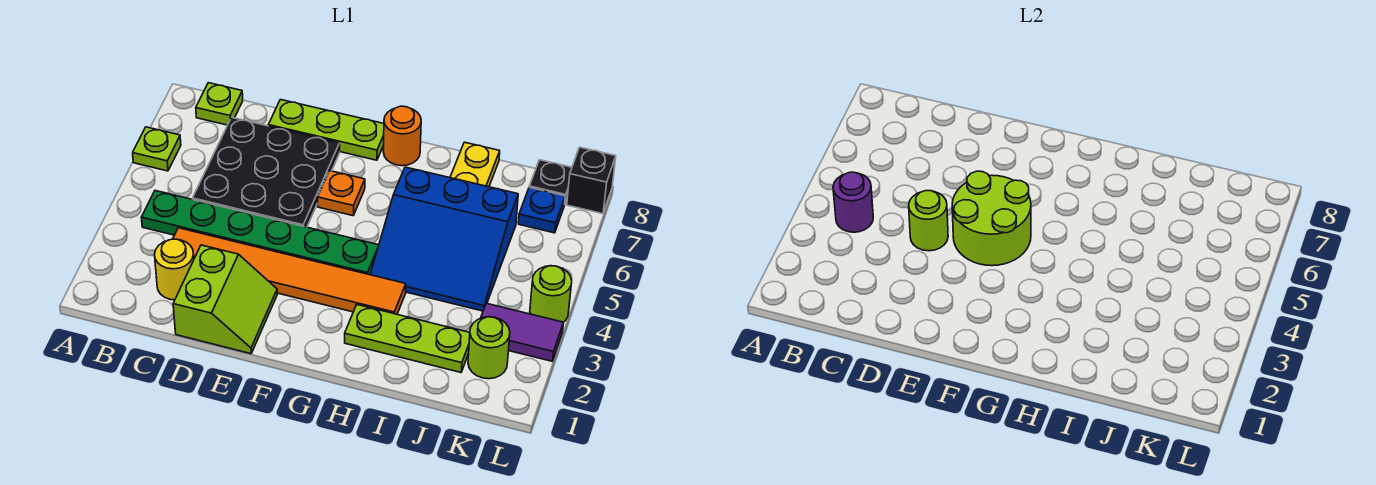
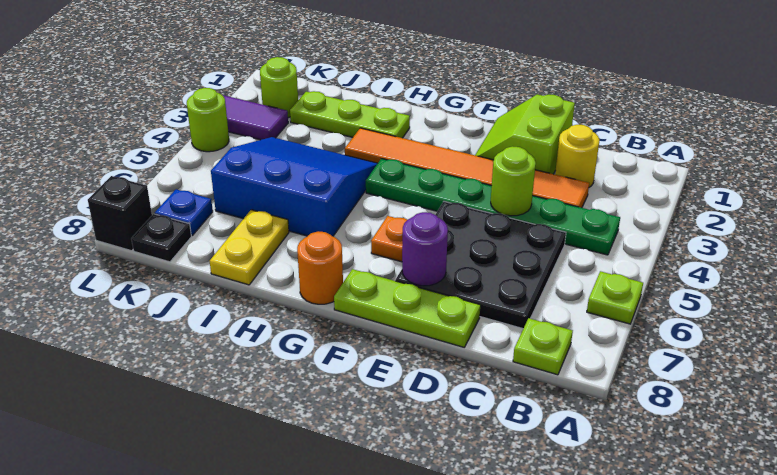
purple round brick B4 level 2 -> purple round brick E7 level 2
lime round brick E4:F5 level 2 -> none

